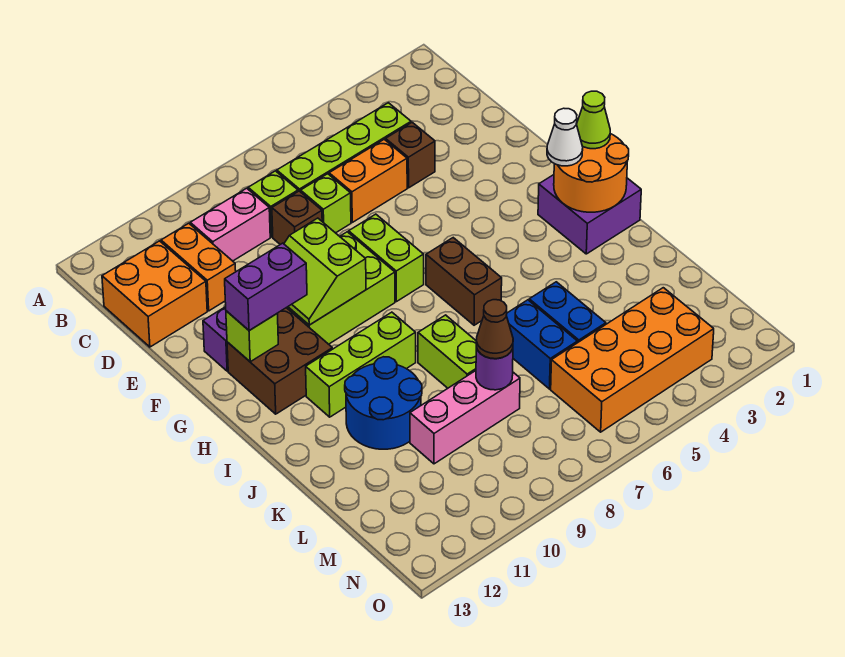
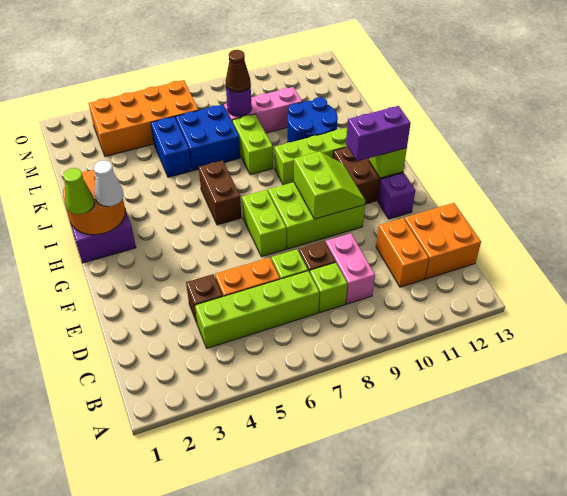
pink brick C9:C10 level 1 -> pink brick C9:D9 level 1
blue brick K6:L6 level 1 -> blue brick K6:L7 level 1

